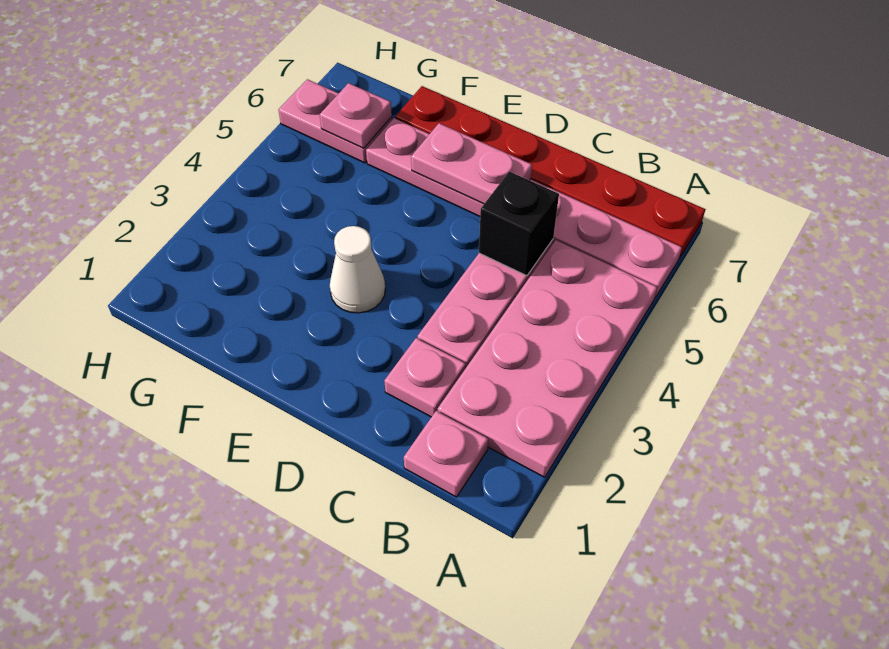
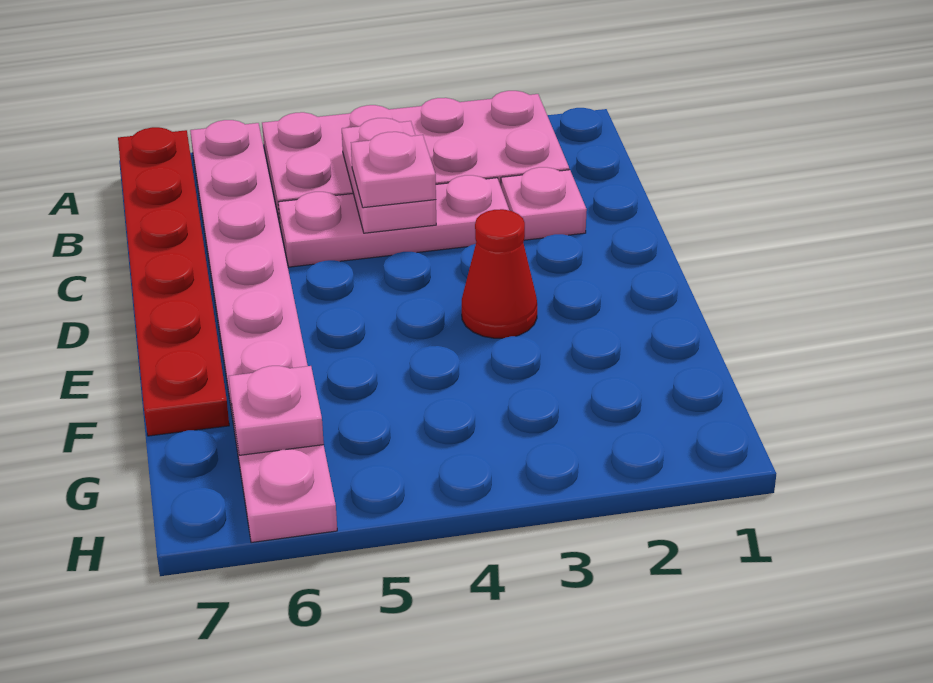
pink plate B1 level 1 -> pink plate C4 level 3
black brick C5 level 2 -> none
pink plate D6:E6 level 2 -> pink plate B4:C4 level 2
white cone E3 level 1 -> red cone E3 level 1

